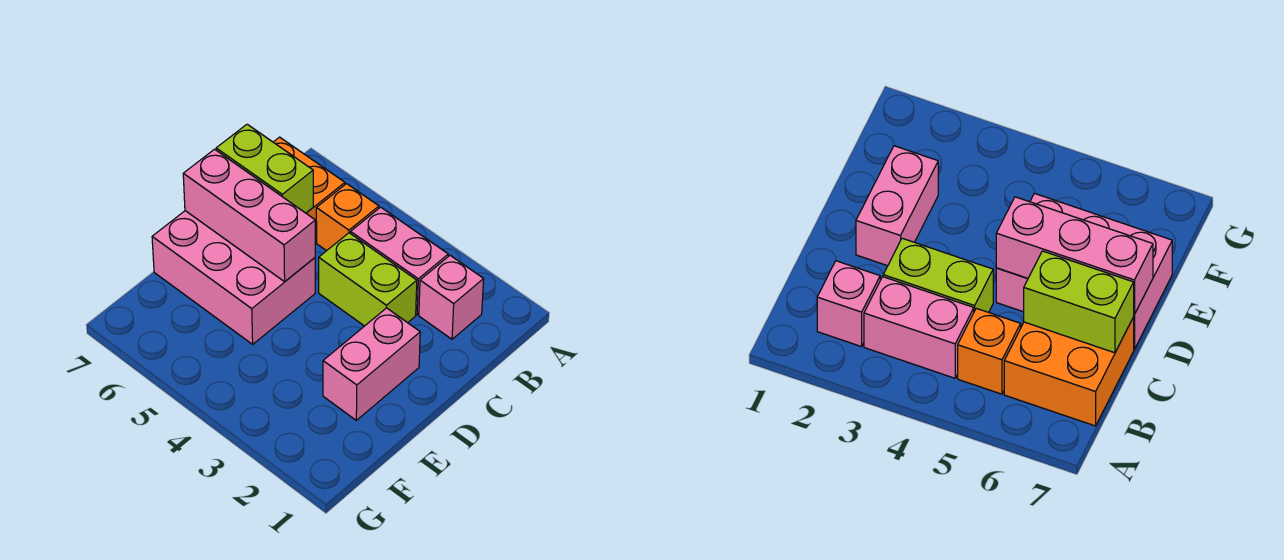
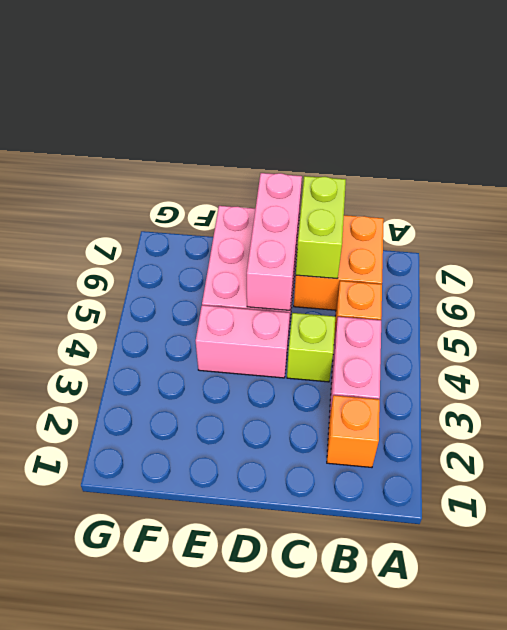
pink brick B2 level 1 -> orange brick B2 level 1
lime brick C3:C4 level 1 -> lime brick C4 level 1
pink brick D2:E2 level 1 -> pink brick D4:E4 level 1

